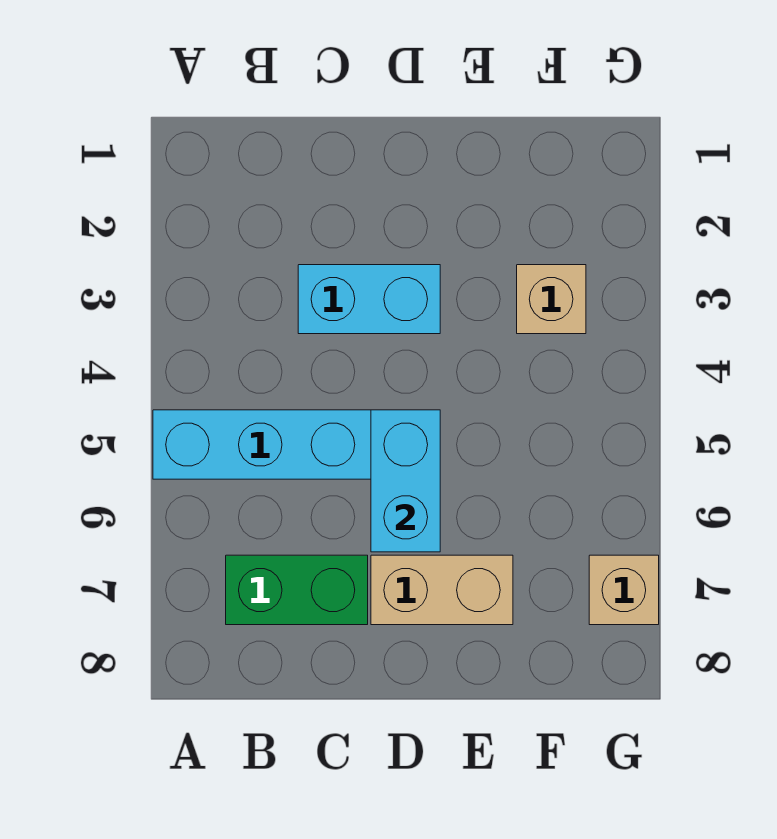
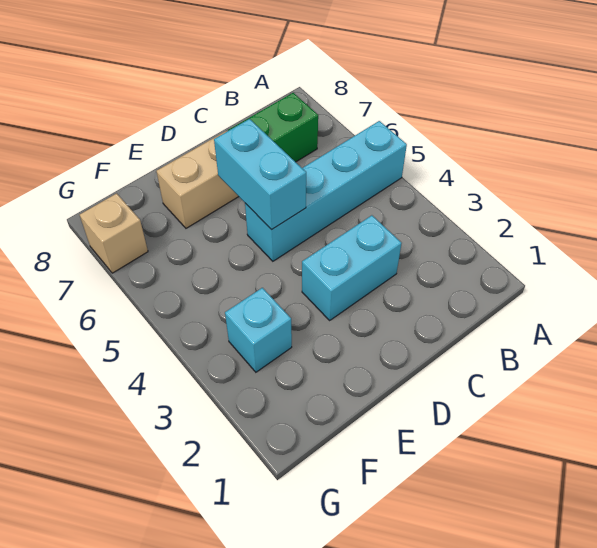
tan brick F3 level 1 -> cyan brick F3 level 1

